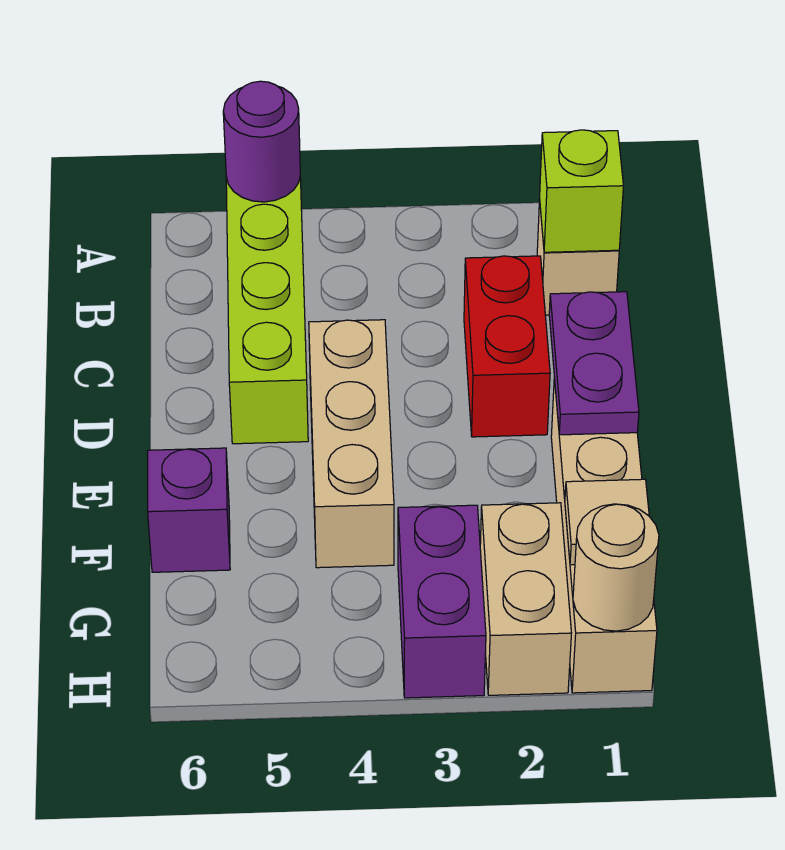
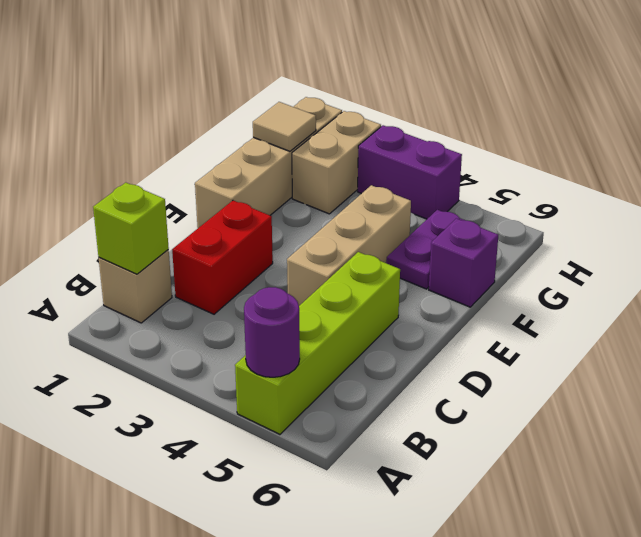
purple plate D1:E1 level 2 -> purple plate F5:G5 level 1
purple brick G3:H3 level 1 -> purple brick H3:H4 level 1
tan round brick H1 level 2 -> none

